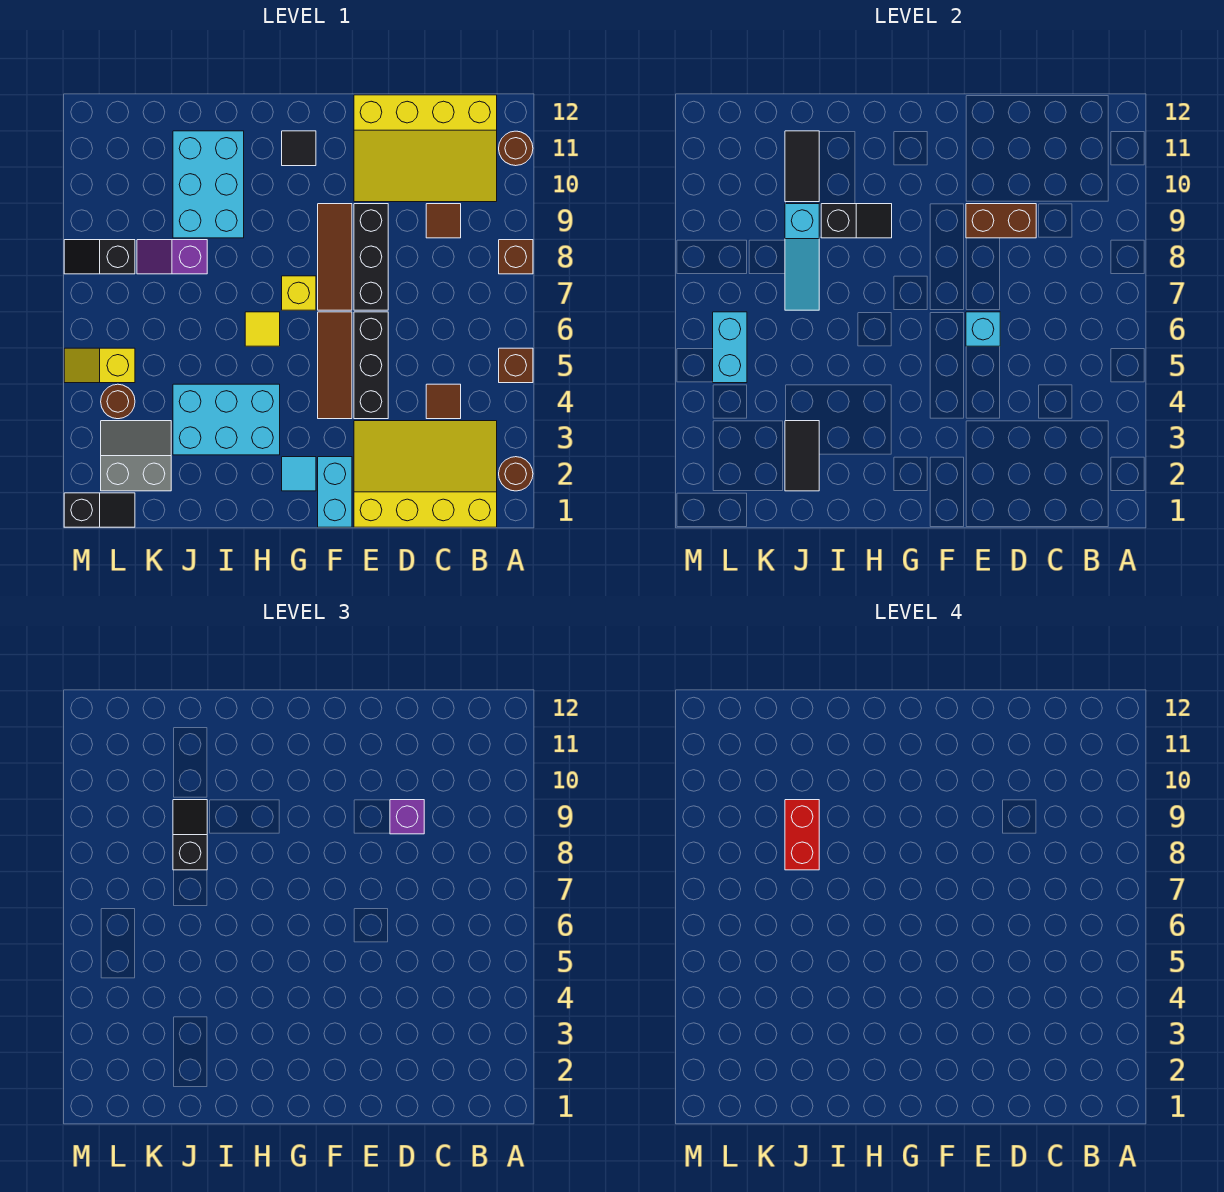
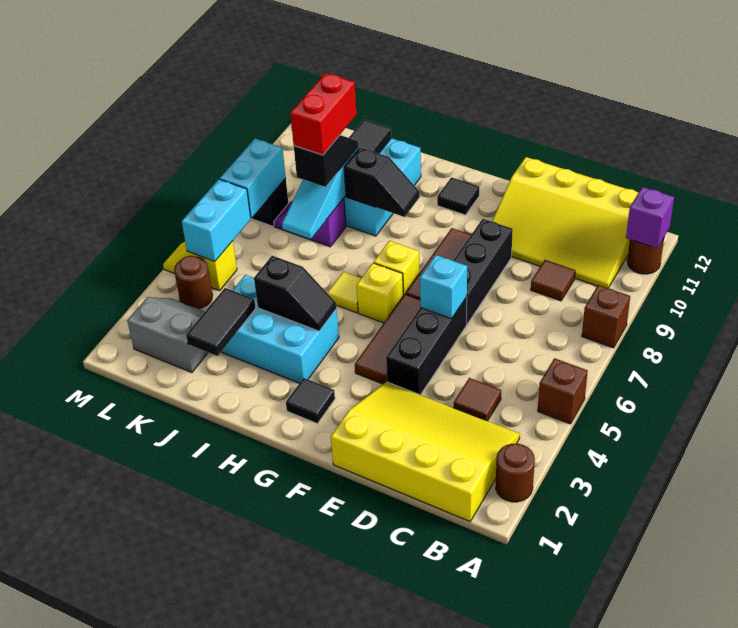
brown brick D9:E9 level 2 -> none
purple brick D9 level 3 -> purple brick A11 level 2
cyan brick F1:F2 level 1 -> cyan brick L7:L8 level 2
cyan tile G2 level 1 -> black tile G2 level 1
none -> yellow brick G6 level 1
black slope L1:M1 level 1 top M -> black slope H4:I4 level 2 top I

